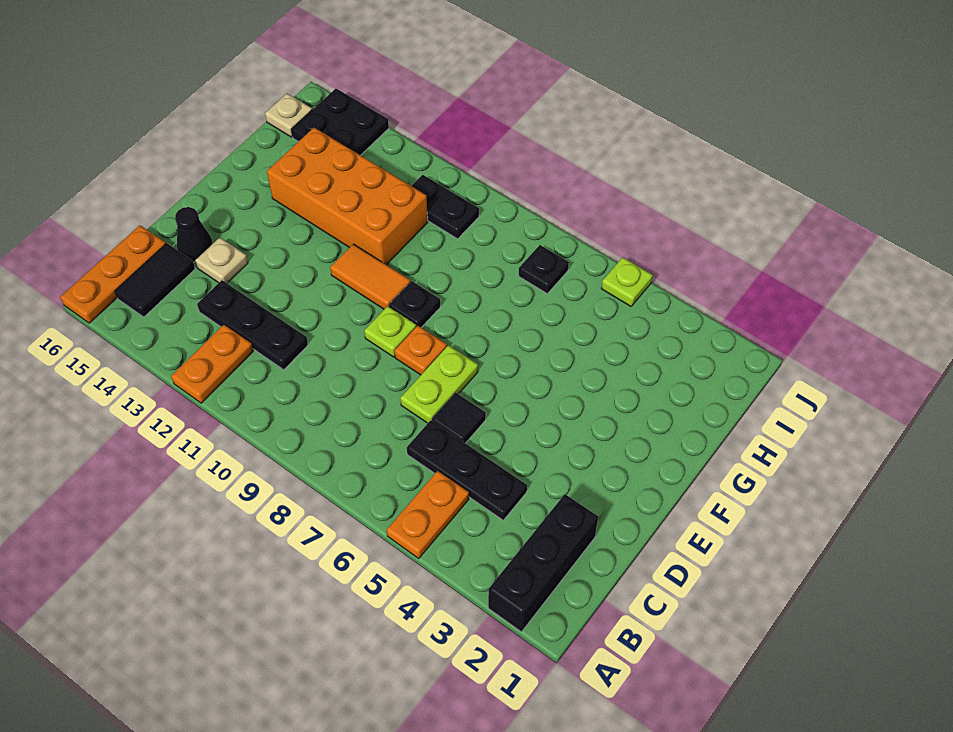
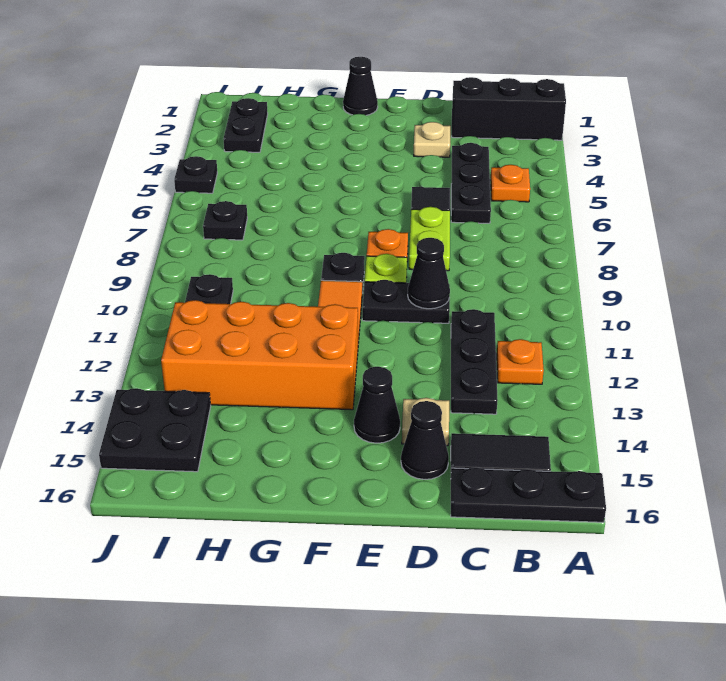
orange plate A5:B5 level 1 -> orange plate B5 level 1
orange plate A12:B12 level 1 -> orange plate B12 level 1
orange plate A16:C16 level 1 -> black plate A16:C16 level 1
lime plate D7:E7 level 1 -> lime plate D7:D8 level 1
none -> black plate D10:E10 level 1
none -> black cone D10 level 2
none -> black cone E14 level 1
none -> black cone F1 level 1
orange brick G11:H14 level 1 -> orange brick F12:I13 level 1
none -> black plate I2:I3 level 1
tan plate I16 level 1 -> tan plate D3 level 1
lime plate J5 level 1 -> black plate J5 level 1

